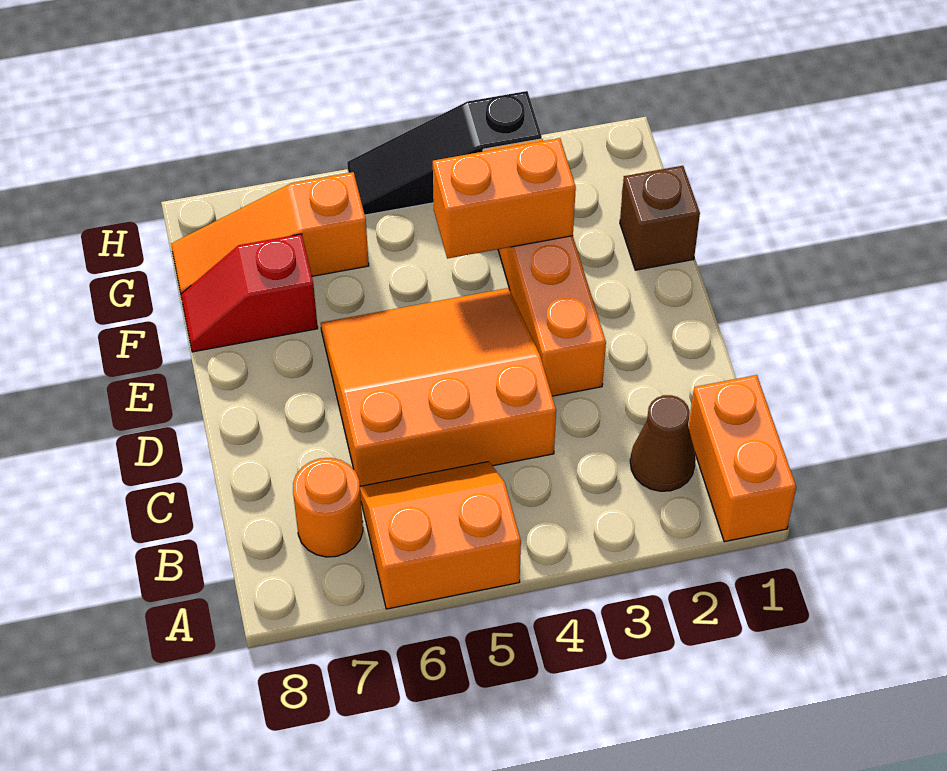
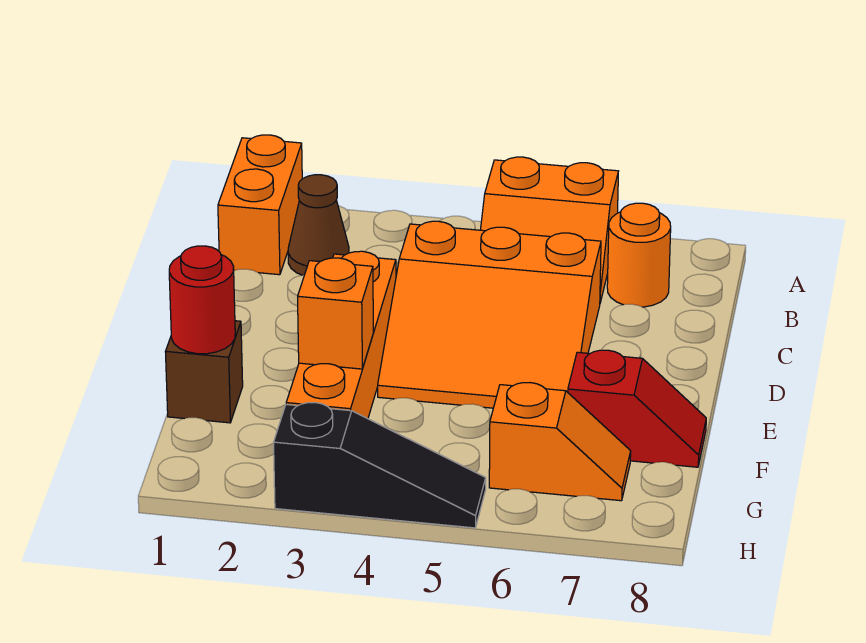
none -> red round brick F1 level 2
orange brick F3:F4 level 2 -> orange brick F3 level 2
orange slope G6:G8 level 1 top 6 -> orange slope G6:G7 level 1 top 6

